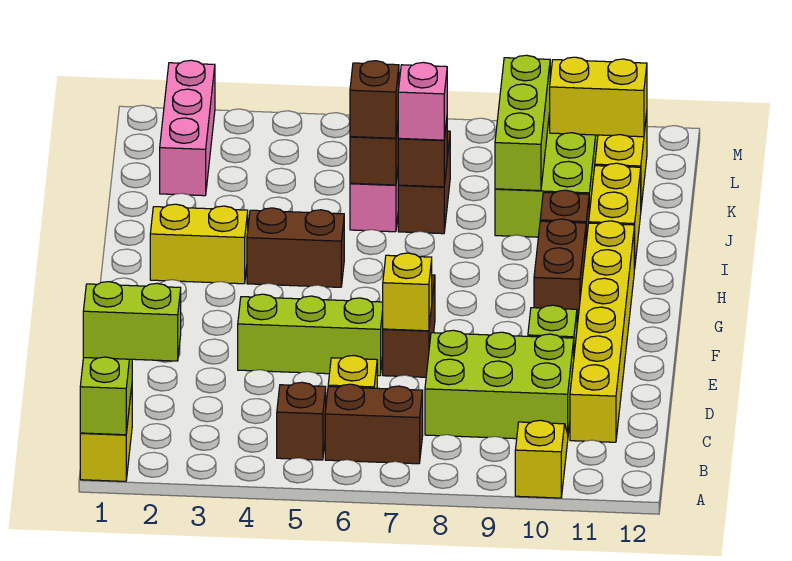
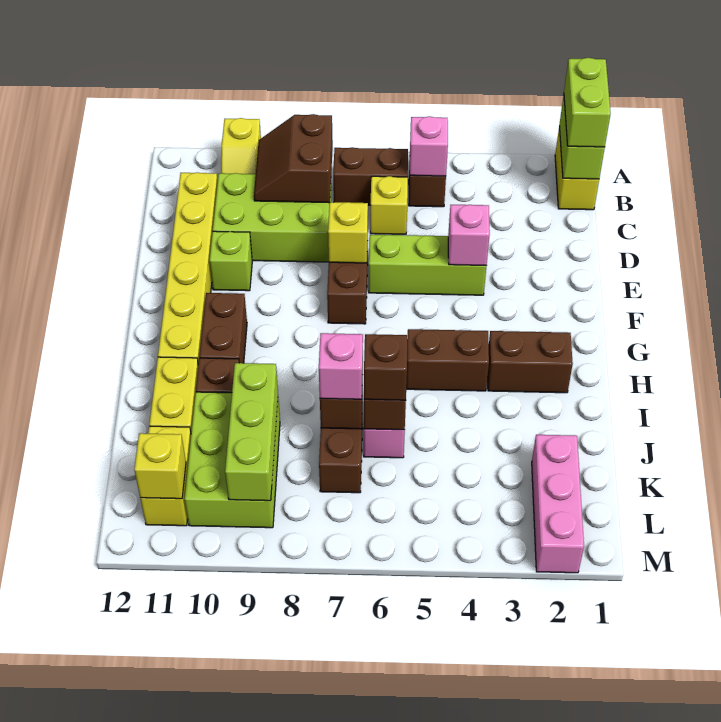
lime brick B1:B2 level 3 -> lime brick A1:B1 level 3
none -> pink brick B5 level 2
none -> brown slope B8:C9 level 2 top 8
none -> pink brick E4 level 2
yellow brick H2:H3 level 1 -> brown brick H2:H3 level 1
yellow brick L10:L11 level 2 -> yellow brick L11 level 2

